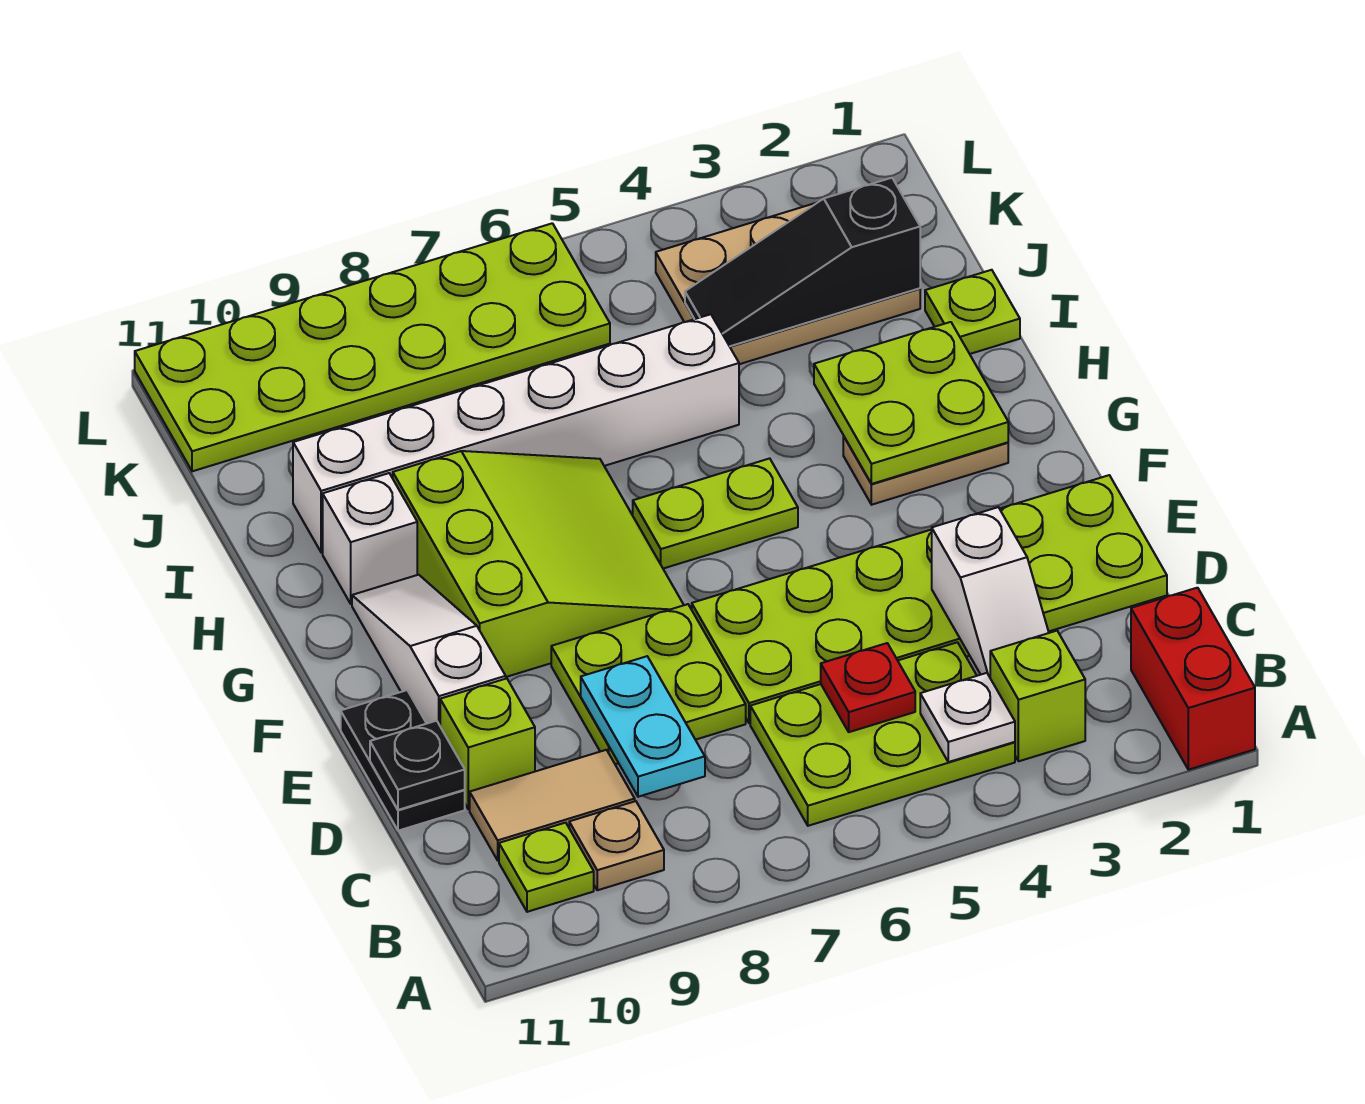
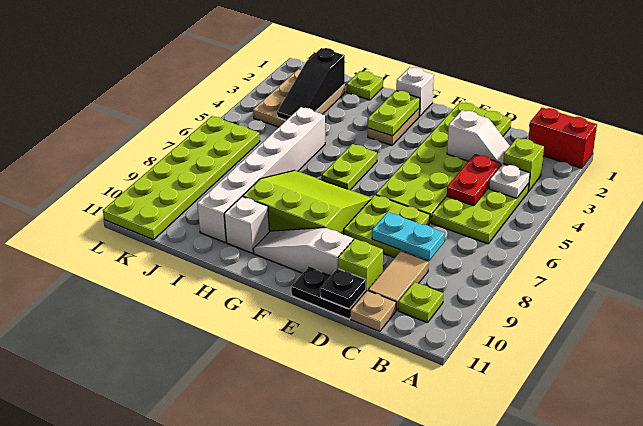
tan plate B9 level 1 -> tan plate C11 level 1
red plate C5 level 2 -> red plate C4:C5 level 2
none -> white brick G1 level 1
lime plate G2:H3 level 2 -> lime plate G2:G3 level 2

